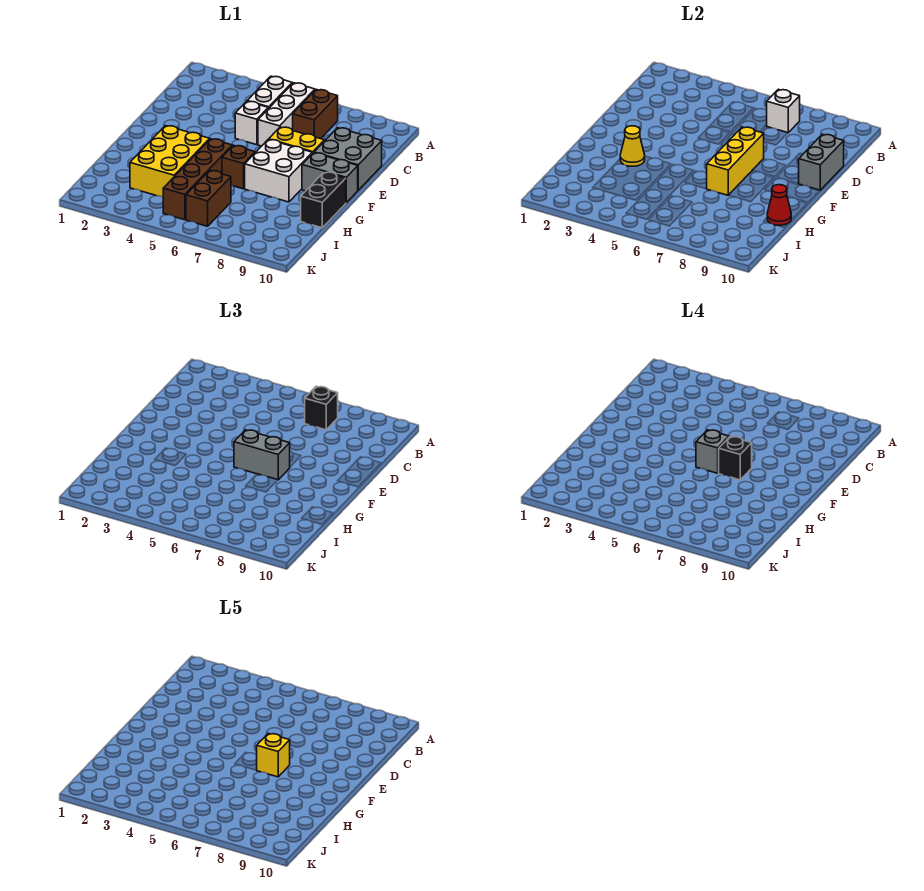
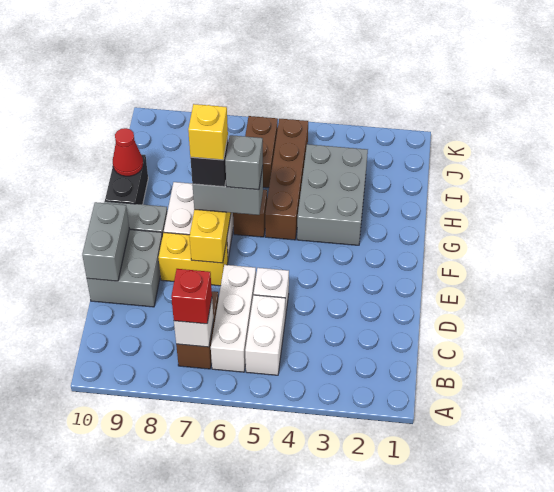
black brick B7 level 3 -> red brick B7 level 3
yellow brick G3:I4 level 1 -> grey brick G3:I4 level 1
yellow cone G3 level 2 -> none

